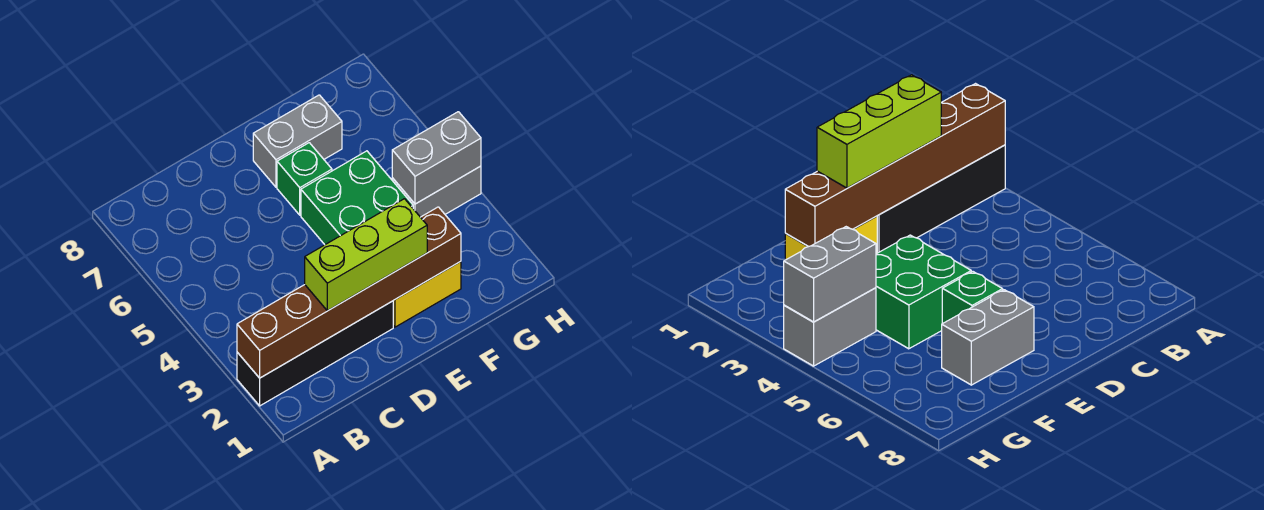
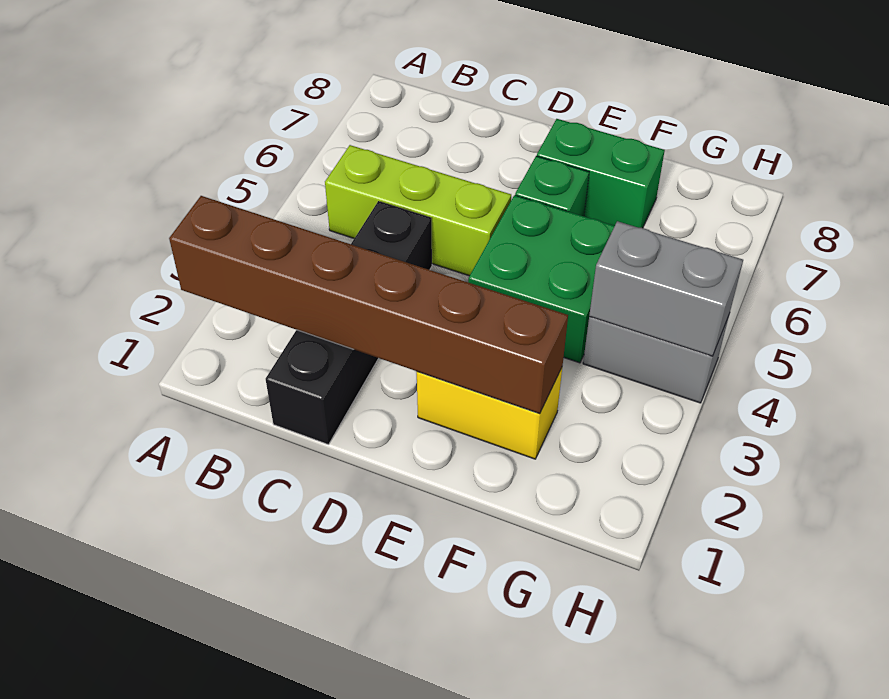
black brick A2:D2 level 1 -> black brick C1:C4 level 1
lime brick C2:E2 level 3 -> lime brick B5:D5 level 1
grey brick E7:F7 level 1 -> green brick E7:F7 level 1

